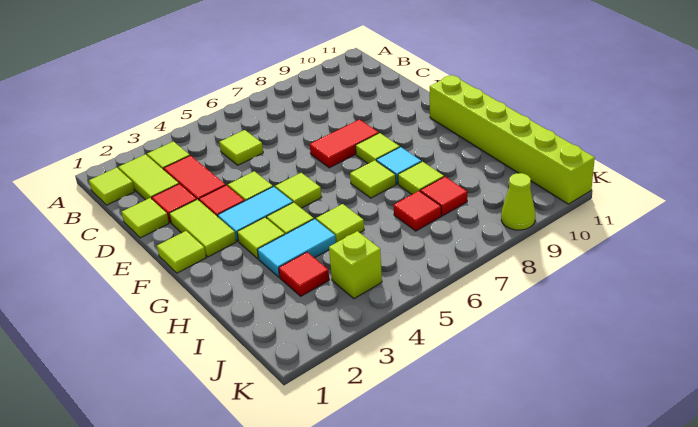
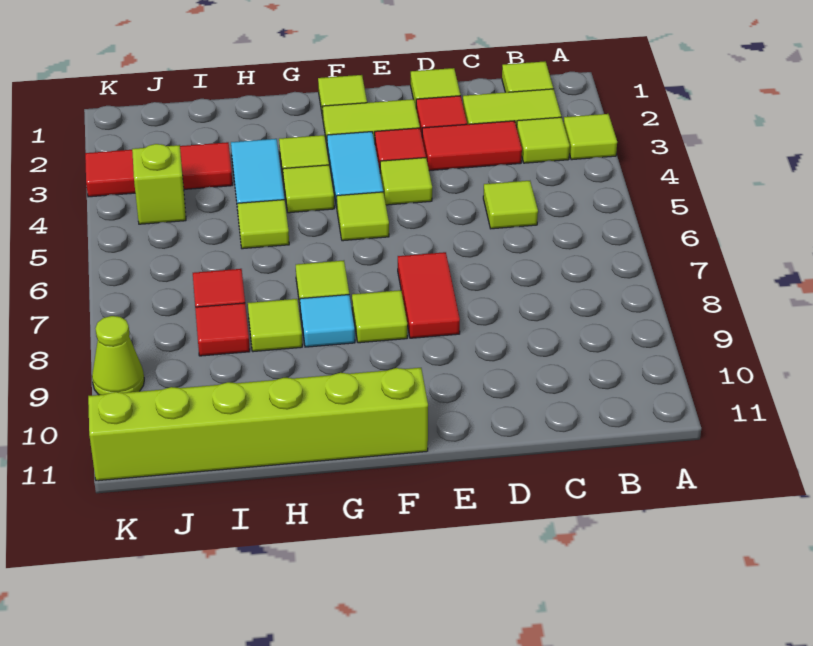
none -> lime tile A3 level 1
red tile I3 level 1 -> red tile I3:K3 level 1

